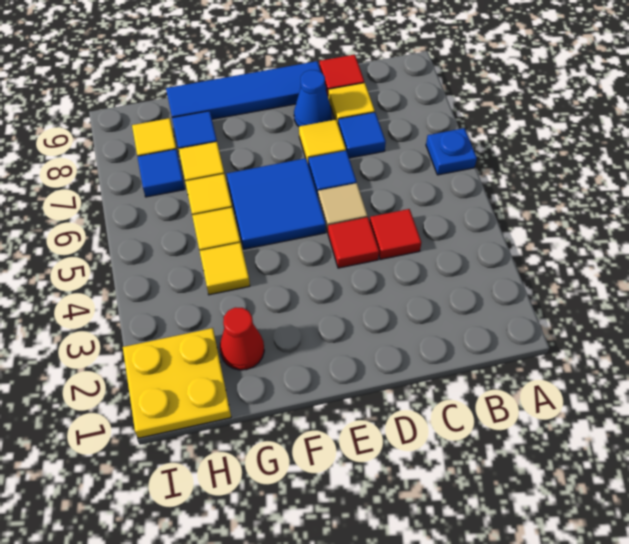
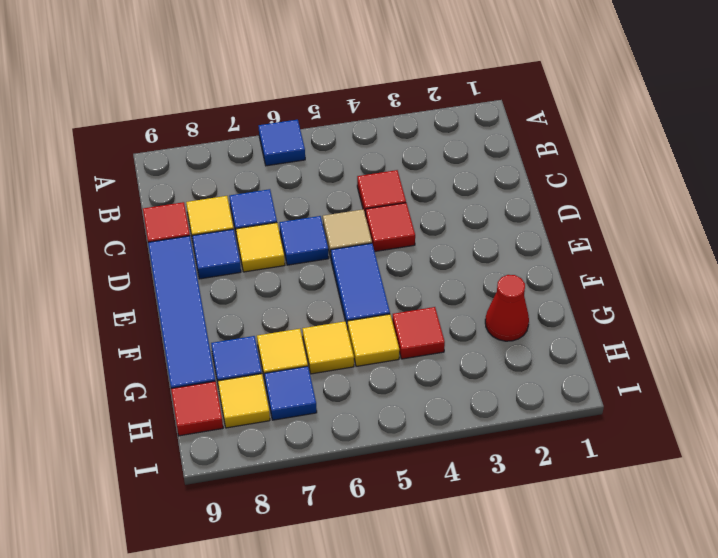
blue plate A6 level 1 -> blue tile A6 level 1
blue cone D8 level 1 -> blue tile D8 level 1
blue tile E5:F6 level 1 -> blue tile E5:F5 level 1
yellow tile G4 level 1 -> red tile G4 level 1
yellow plate H1:I2 level 1 -> none
none -> red tile H9 level 1

